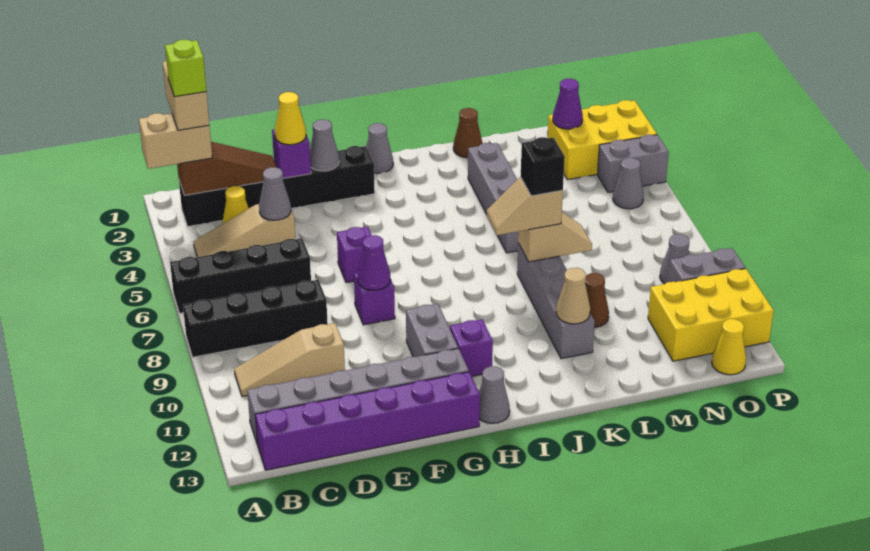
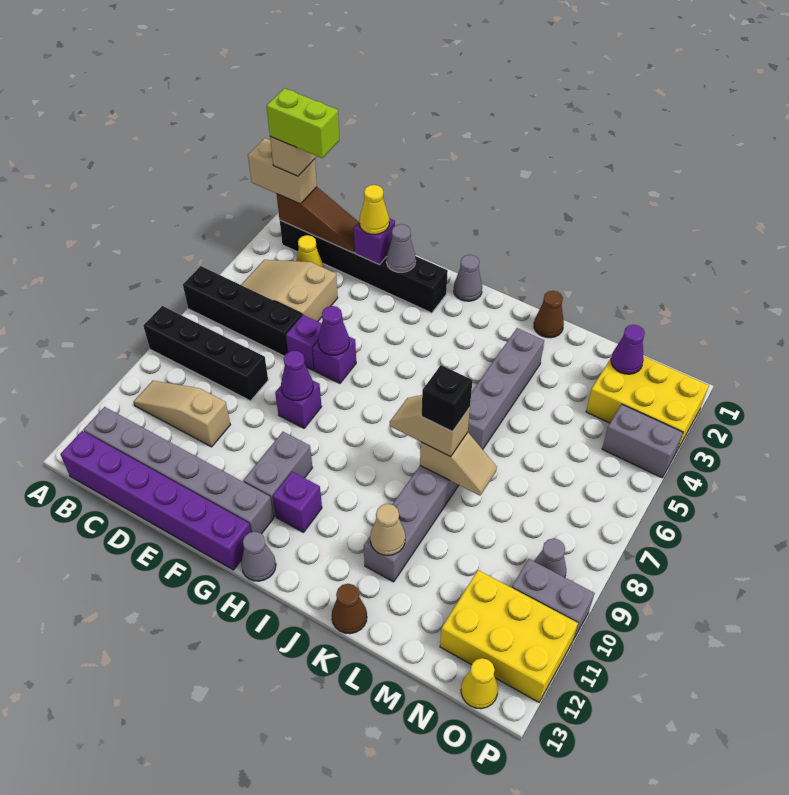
lime brick B2 level 5 -> lime brick B2:C2 level 5
tan slope B4:D4 level 1 top D -> tan slope B4:D5 level 1 top D
grey cone D4 level 2 -> none
none -> purple brick E6 level 1
none -> purple cone F6 level 2
brown cone L10 level 1 -> brown cone K13 level 1
grey cone O5 level 1 -> none

